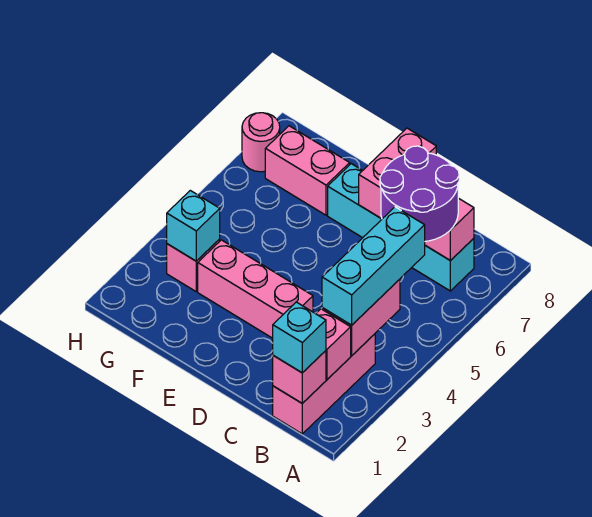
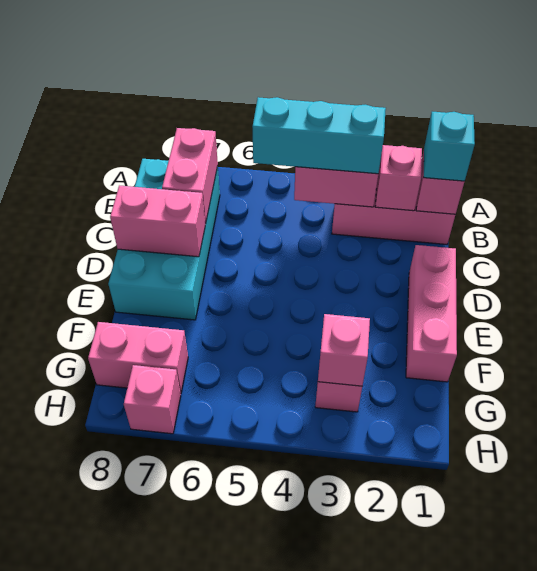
purple round brick B6:C7 level 3 -> none
cyan brick B7:E7 level 1 -> cyan brick B7:E8 level 1
pink brick D3:F3 level 1 -> pink brick D1:F1 level 1
pink brick F7:G7 level 1 -> pink brick G7:G8 level 1
cyan brick G3 level 2 -> pink brick G3 level 2
pink round brick H7 level 1 -> pink brick H7 level 1

